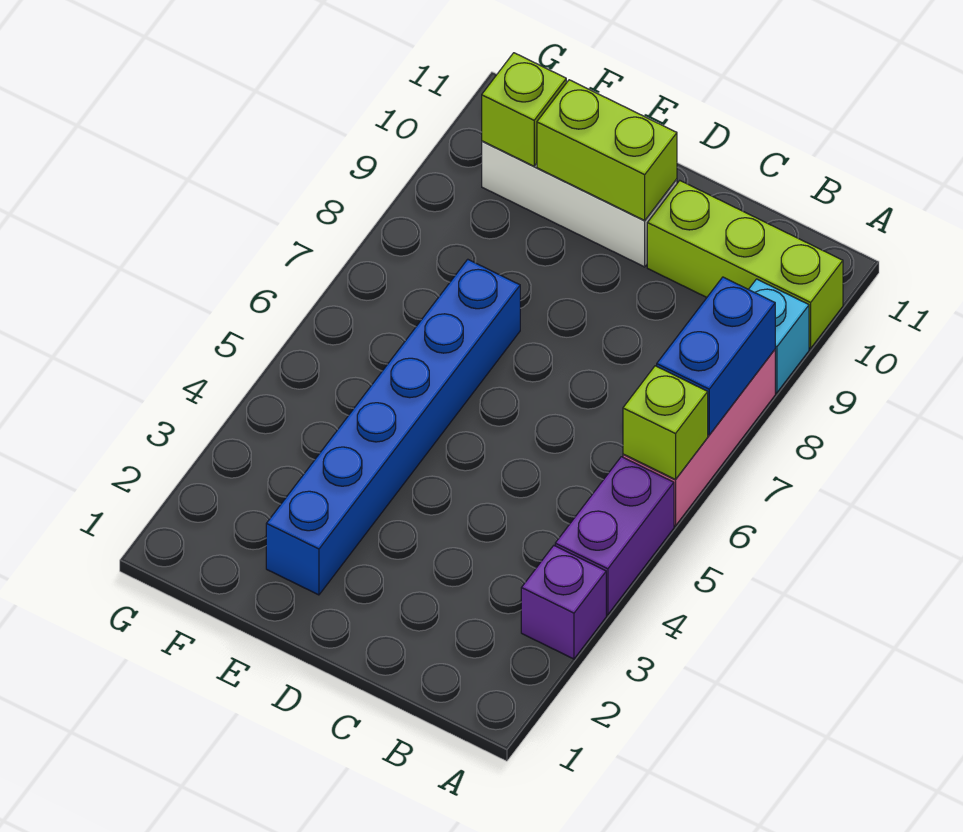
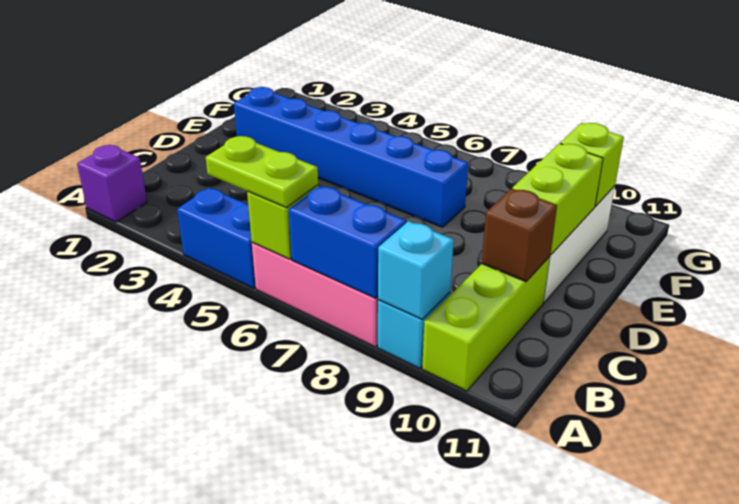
purple brick A3 level 1 -> purple brick A1 level 1
purple brick A4:A5 level 1 -> blue brick A4:A5 level 1
none -> lime plate A5:A6 level 3
none -> cyan brick A9 level 2
none -> brown brick C10 level 2

